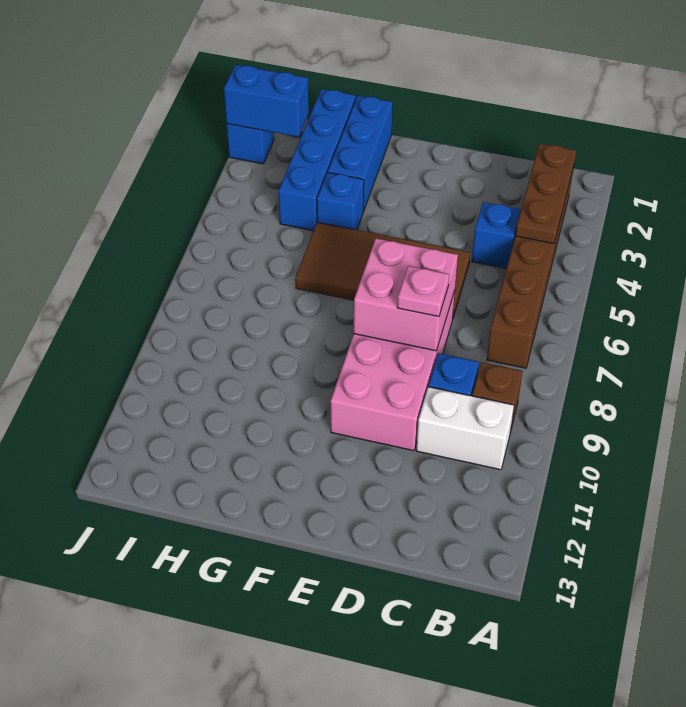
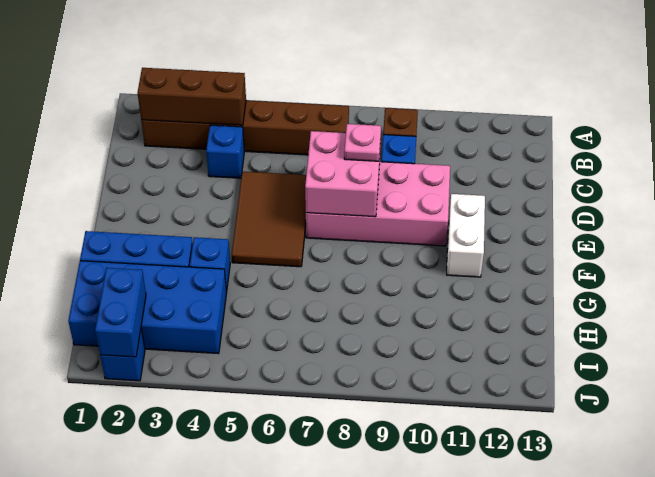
brown plate B2:B4 level 2 -> brown brick B2:B4 level 2
white brick B10:C10 level 1 -> white brick E11:F11 level 1
brown tile D5:G6 level 1 -> brown tile D5:F6 level 1
blue brick H1:H4 level 1 -> blue brick H1:I4 level 1

